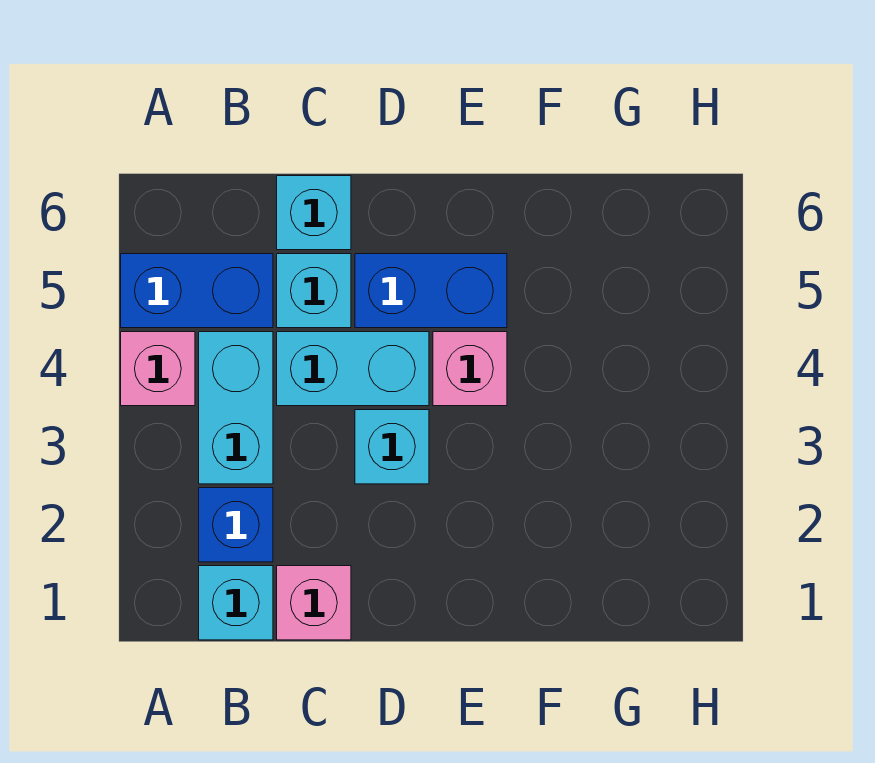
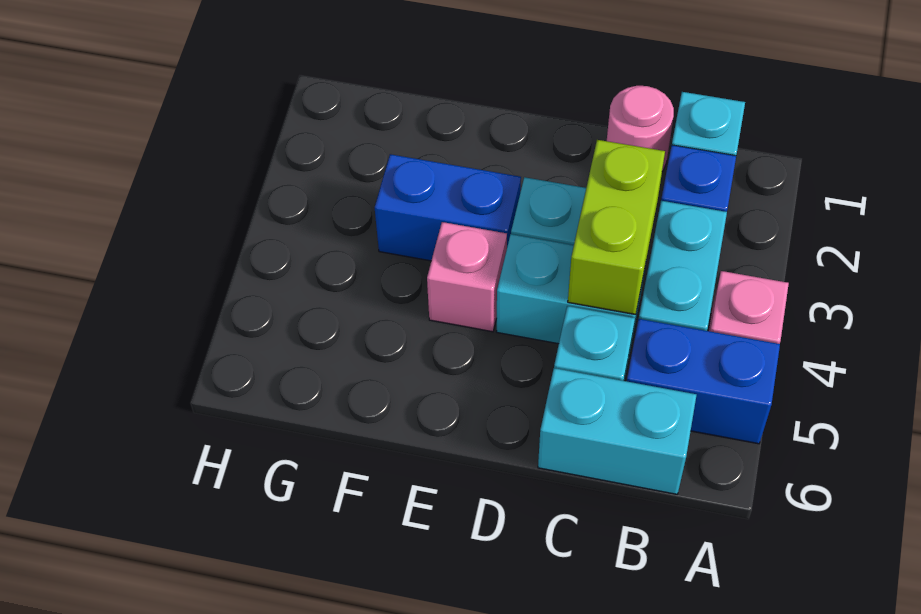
pink brick C1 level 1 -> pink round brick C1 level 1
none -> lime brick C3:C4 level 2
cyan brick C6 level 1 -> cyan brick B6:C6 level 1
blue brick D5:E5 level 1 -> blue brick E3:F3 level 1

